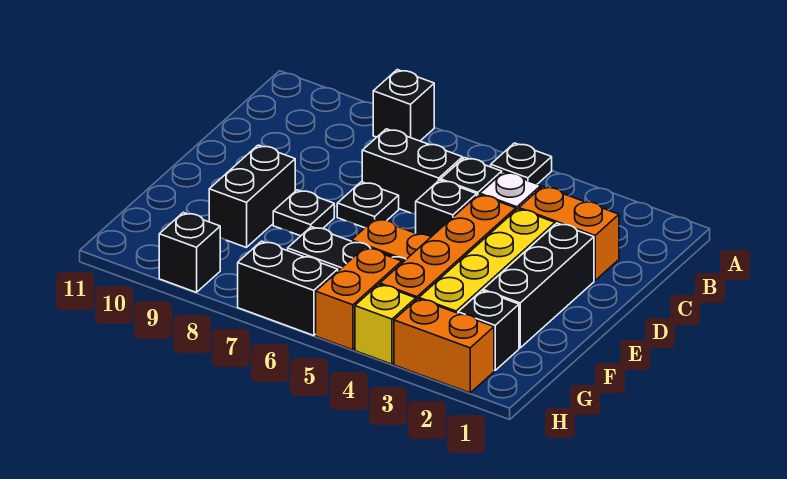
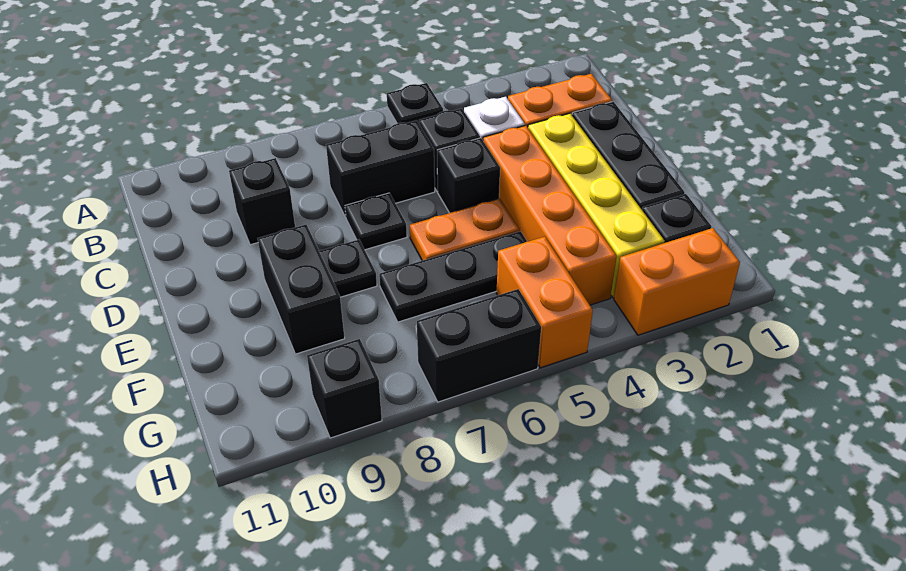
black brick A8 level 1 -> black brick C9 level 1
yellow brick H4 level 1 -> none

